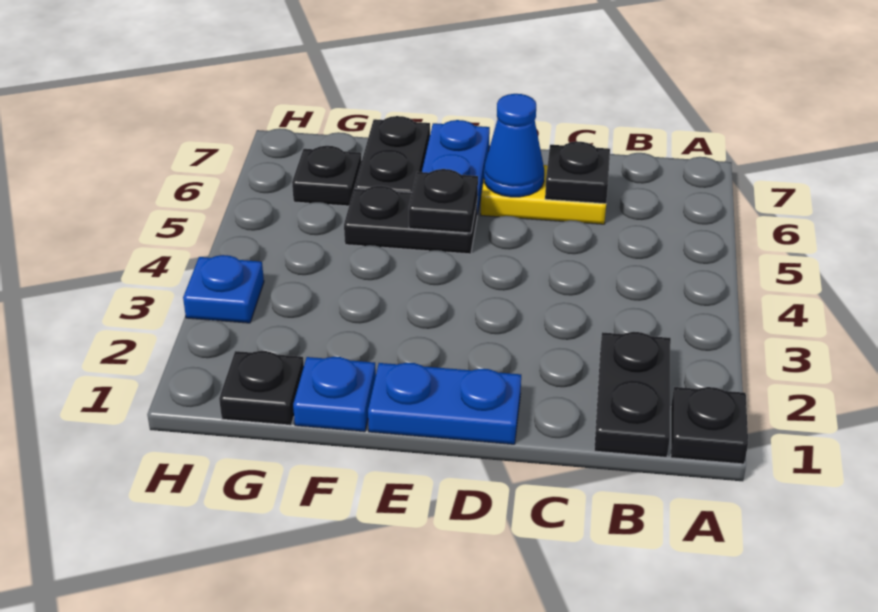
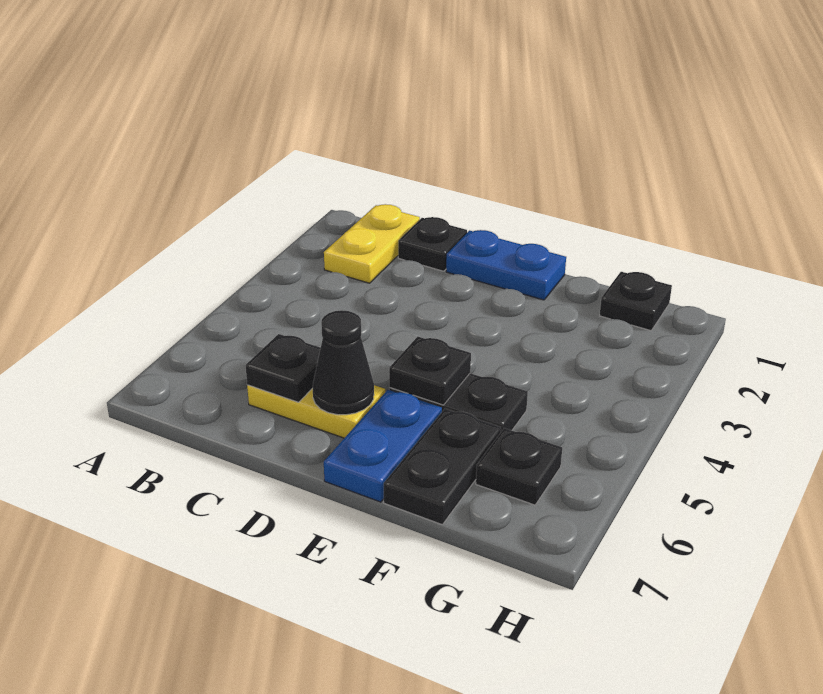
black plate A1 level 1 -> black plate C1 level 1
black plate B1:B2 level 1 -> yellow plate B1:B2 level 1
blue cone D6 level 2 -> black cone D6 level 2
blue plate F1 level 1 -> none
blue plate H3 level 1 -> none

